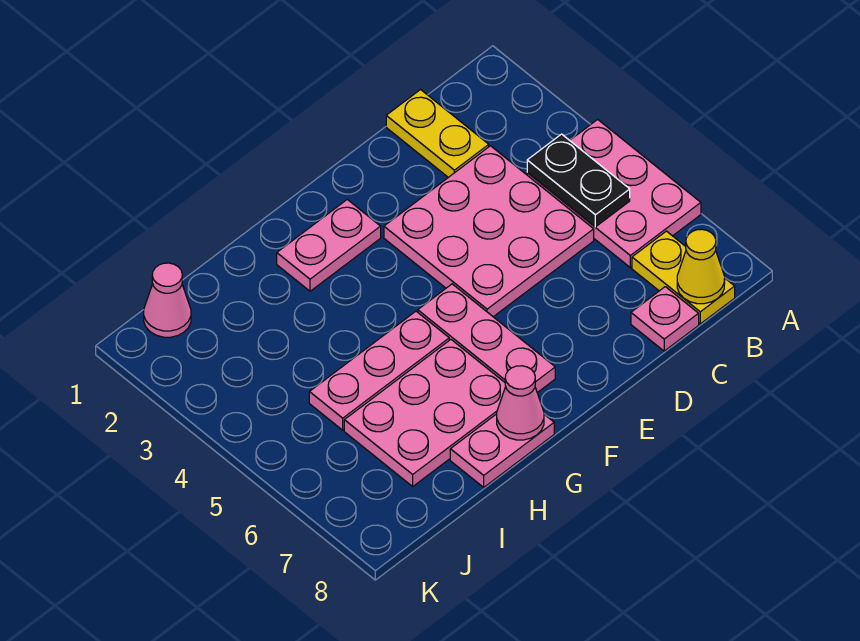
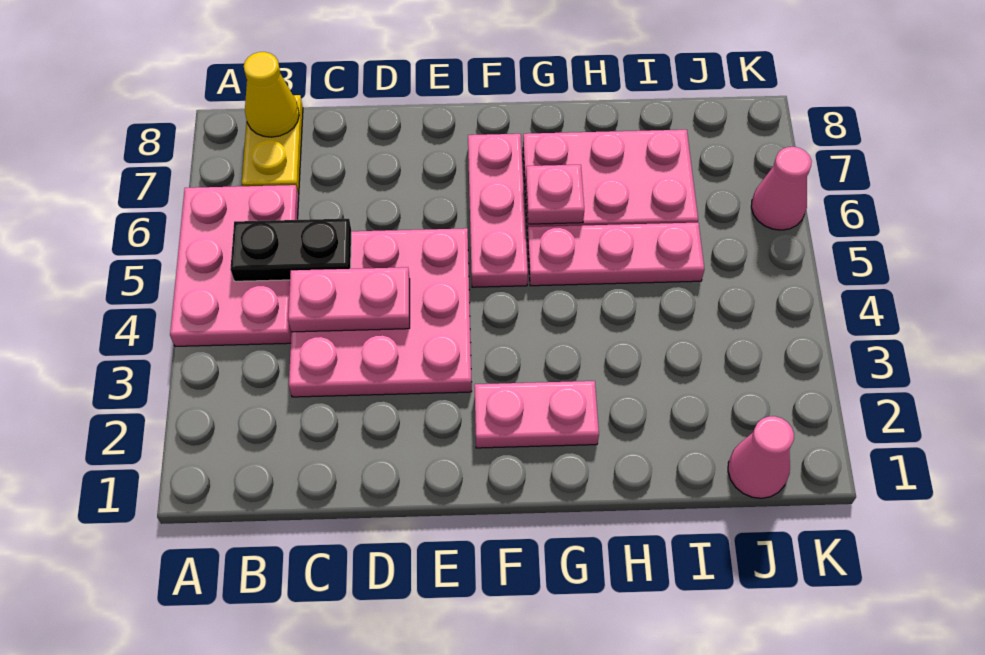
black plate B4:B5 level 2 -> black plate B5:C5 level 2
yellow plate C1:C2 level 1 -> none
pink plate C8 level 1 -> pink plate G6 level 2
pink plate G8:H8 level 1 -> pink plate C4:D4 level 2
pink cone G8 level 2 -> pink cone K6 level 1

